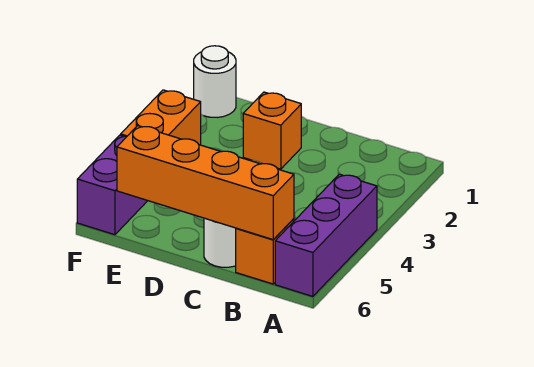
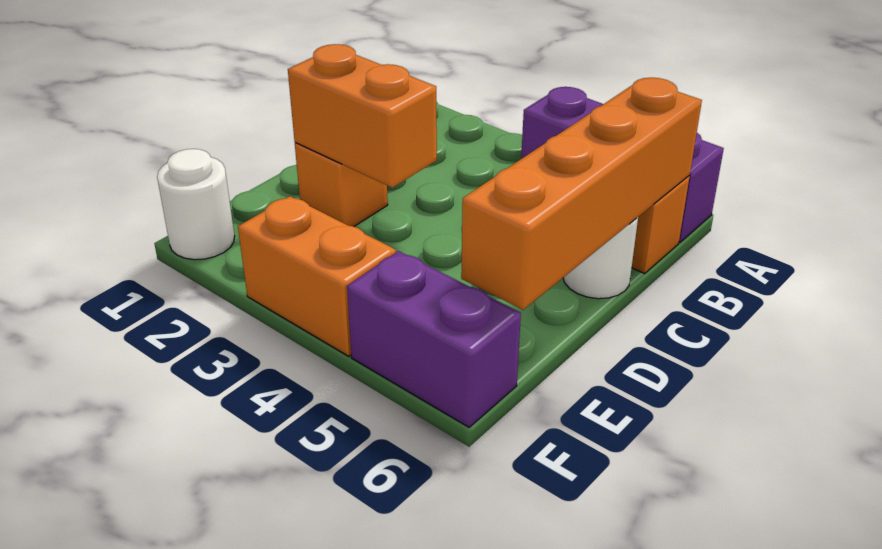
none -> orange brick D2:D3 level 2

